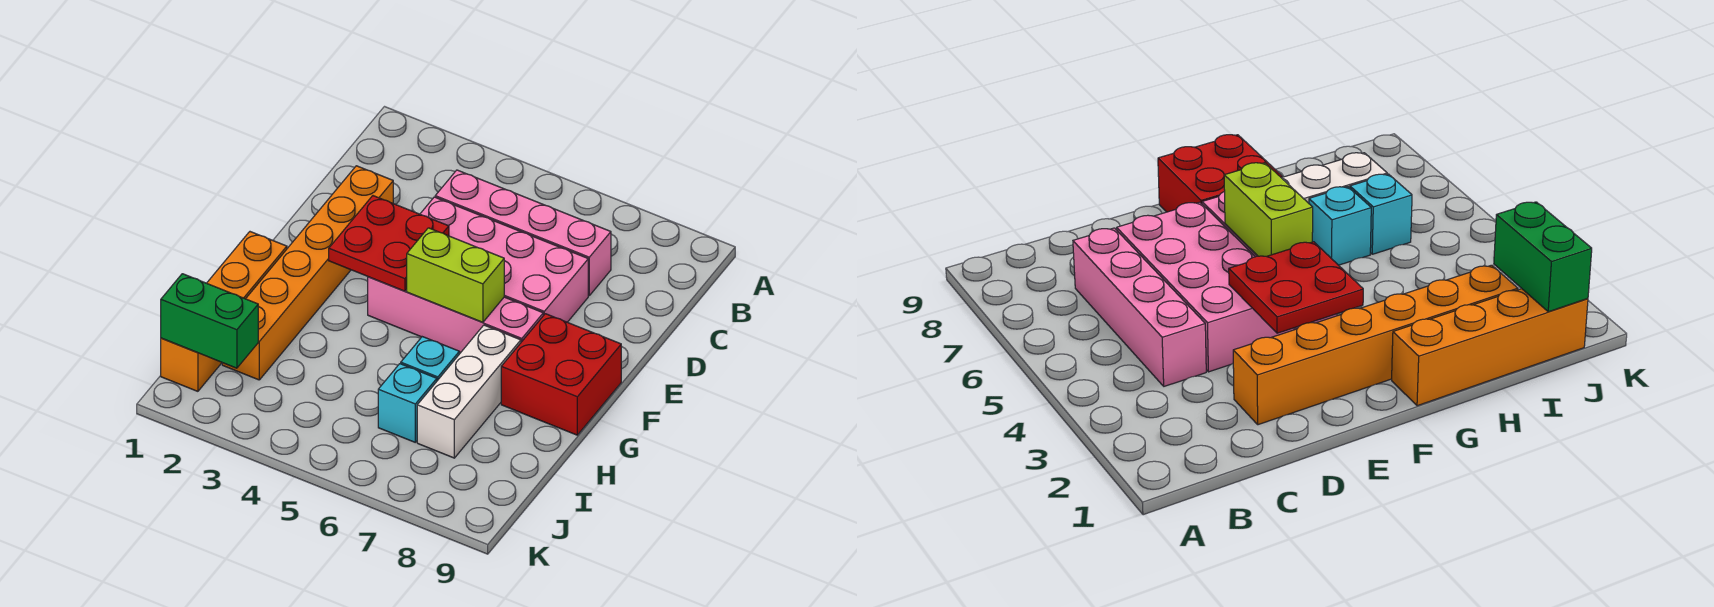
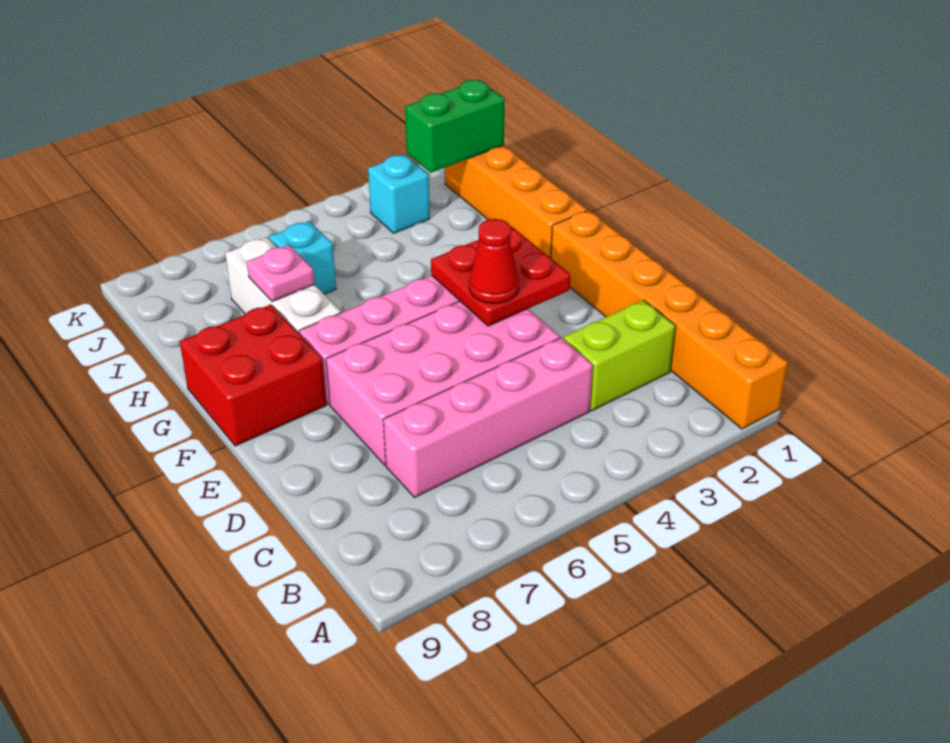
orange brick D2:I2 level 1 -> orange brick A1:F1 level 1
none -> red cone E4 level 3
lime brick F5:F6 level 2 -> lime brick C2:C3 level 1
cyan brick H6 level 1 -> cyan brick J3 level 1
none -> pink plate H7 level 2

